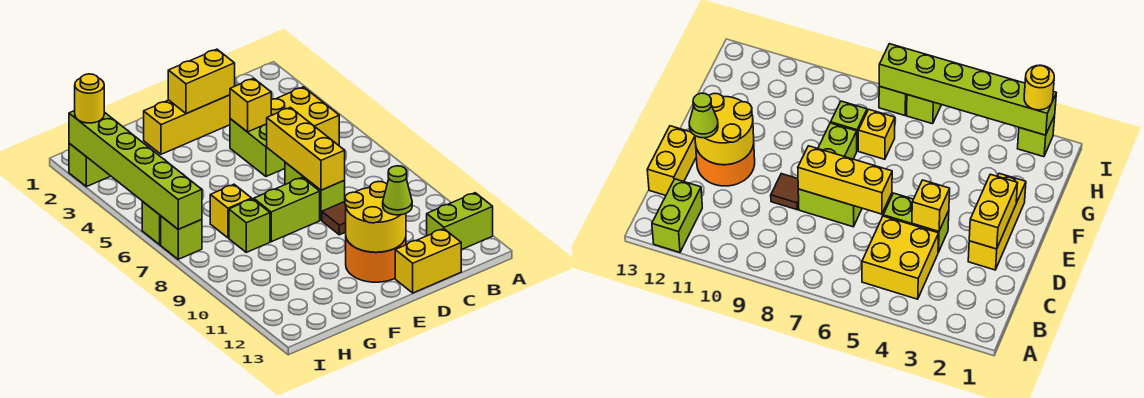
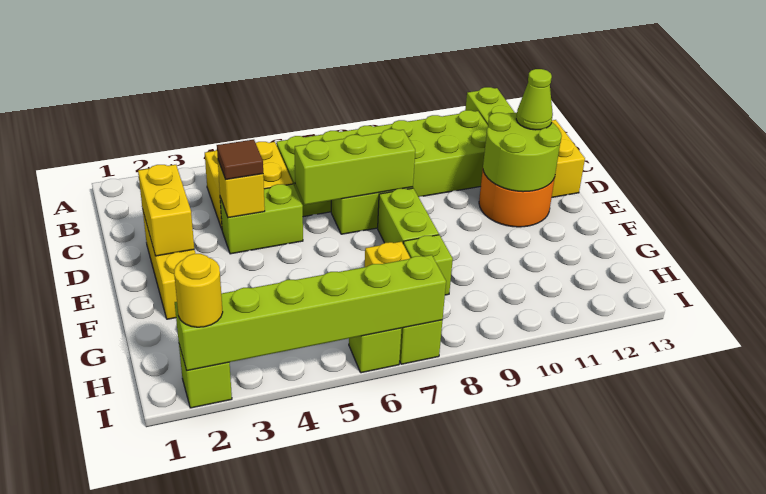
none -> lime brick B6:C11 level 1
yellow brick D6:D8 level 2 -> lime brick D6:D8 level 2
brown tile D9 level 1 -> brown tile D4 level 3
yellow round brick D11:E12 level 2 -> lime round brick D11:E12 level 2

